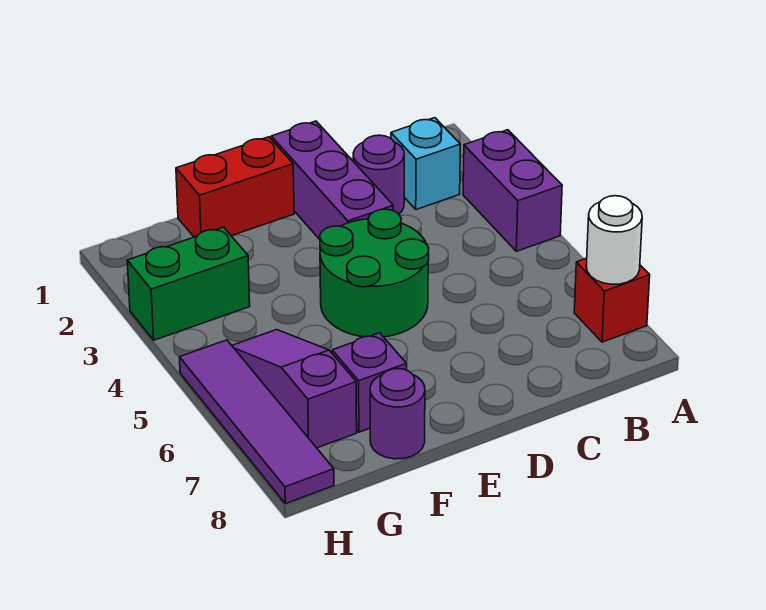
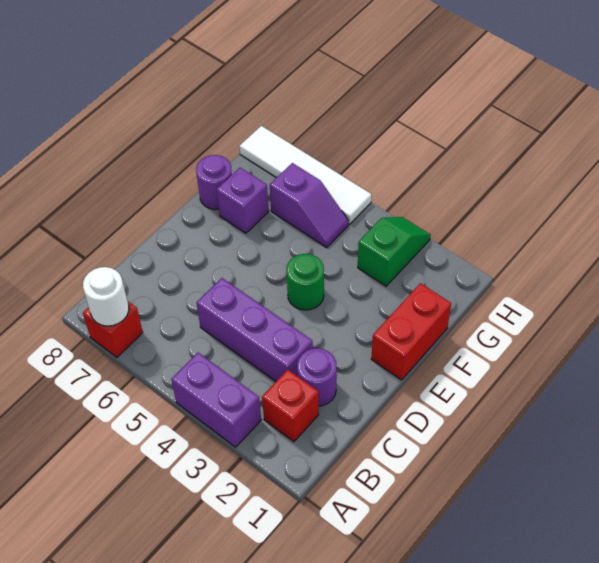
cyan brick B2 level 1 -> red brick B2 level 1
purple brick D1:D3 level 1 -> purple brick C3:C5 level 1
green round brick D4:E5 level 1 -> green round brick E4 level 1
green brick G3:H3 level 1 -> green slope G3:H3 level 1 top G
purple slope G5:G7 level 1 top 7 -> purple slope G5:G6 level 1 top 6
purple tile H5:H8 level 1 -> white tile H5:H8 level 1

